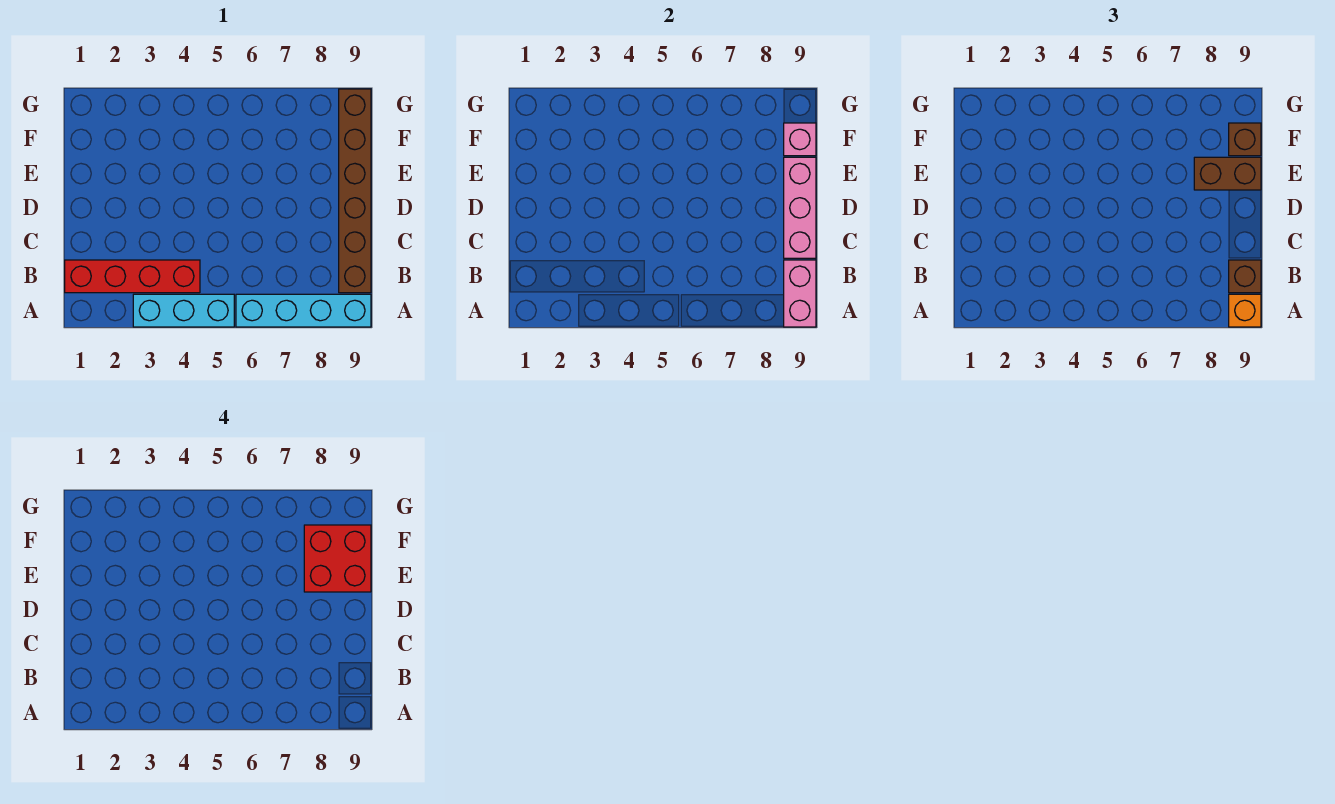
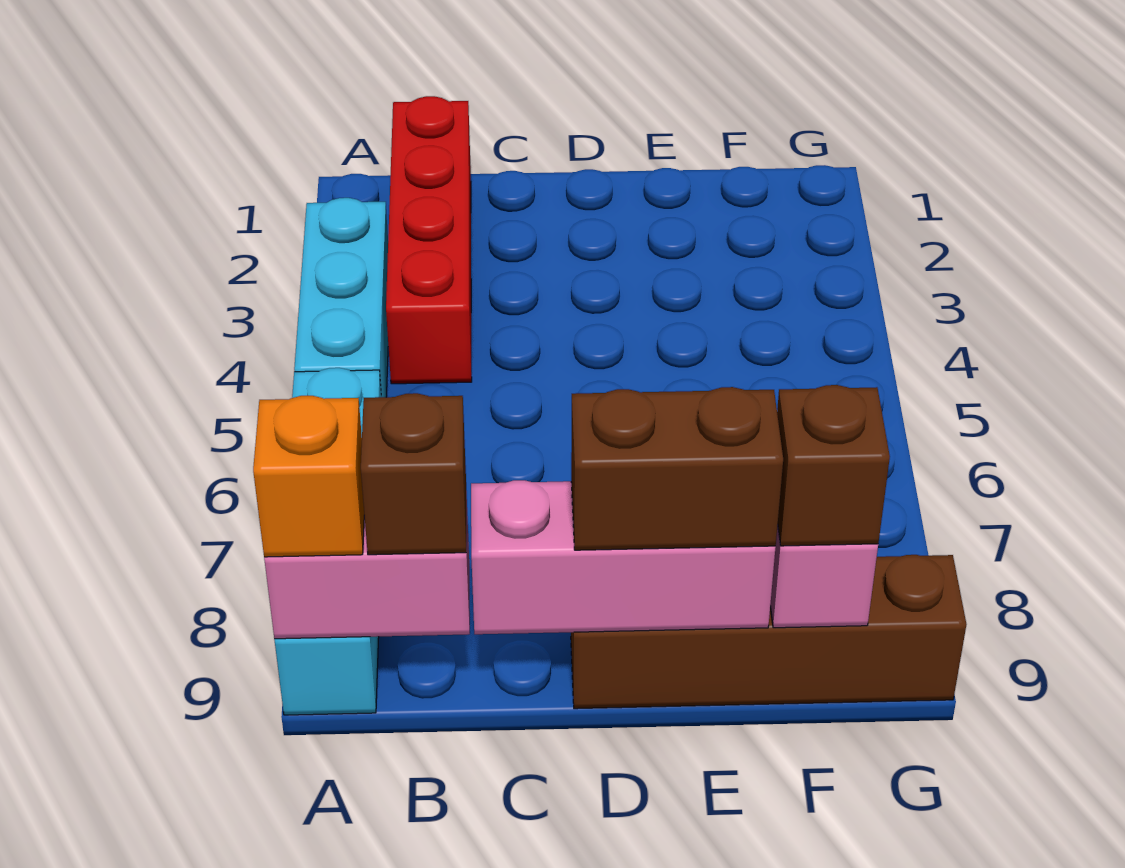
brown brick B9:G9 level 1 -> brown brick D9:G9 level 1
brown brick E8:E9 level 3 -> brown brick D9:E9 level 3
red brick E8:F9 level 4 -> none

